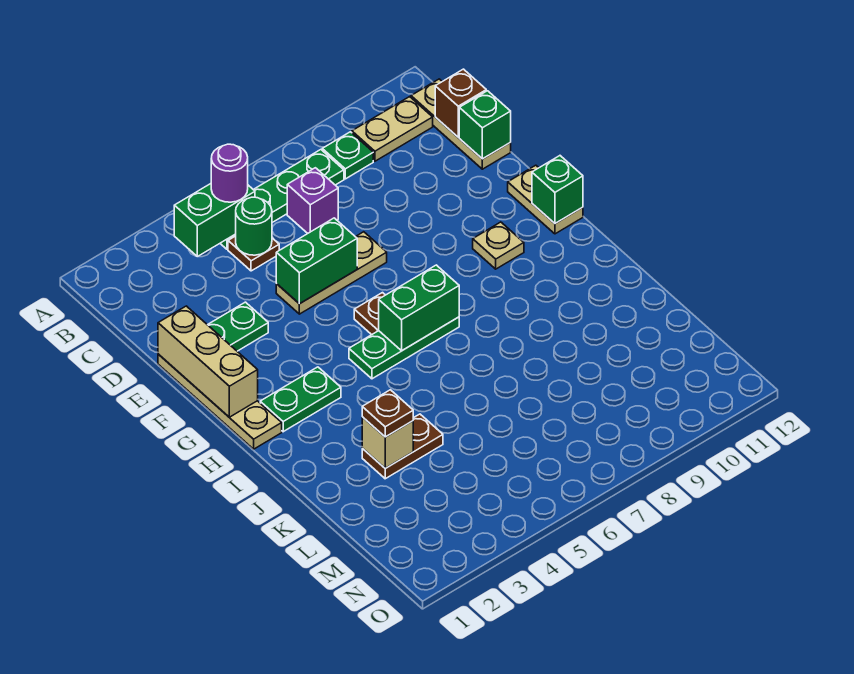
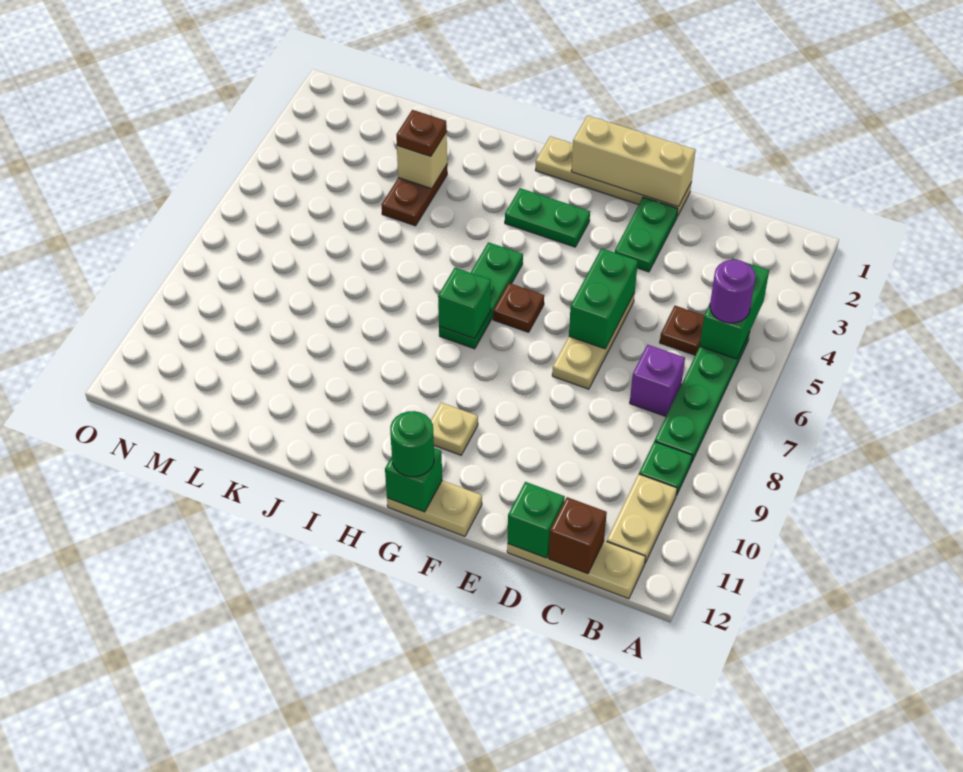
green round brick C5 level 2 -> green round brick G12 level 3
green plate H2:H3 level 1 -> green plate G3:H3 level 1
green brick H6:H7 level 2 -> green brick H7 level 2

